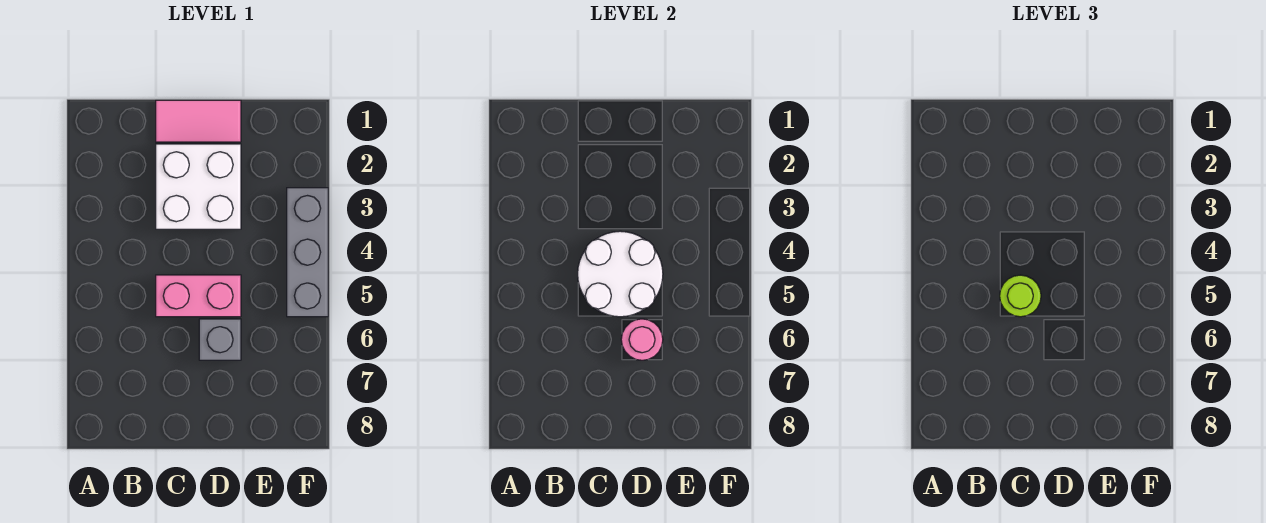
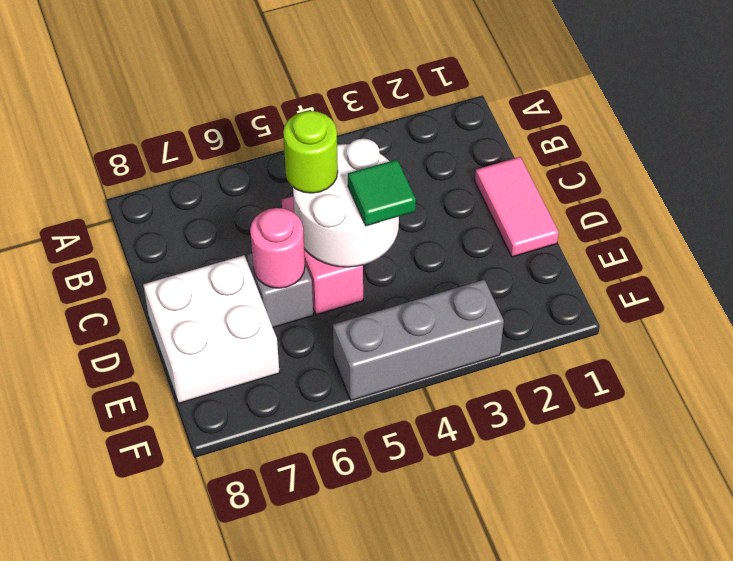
white brick C2:D3 level 1 -> white brick D7:E8 level 1
none -> green tile D4 level 3

